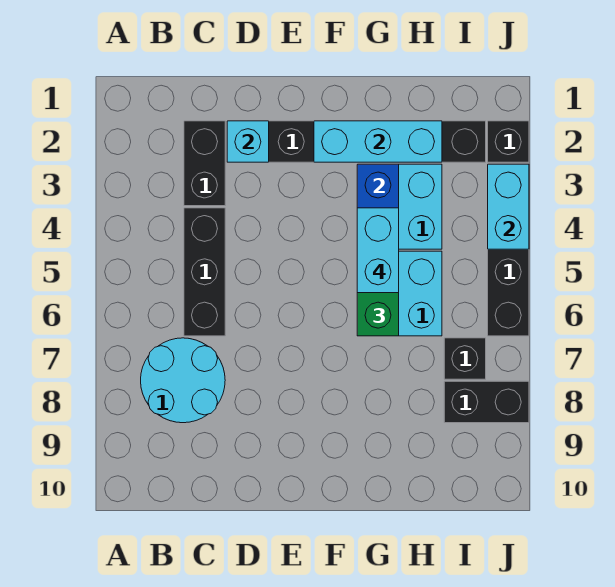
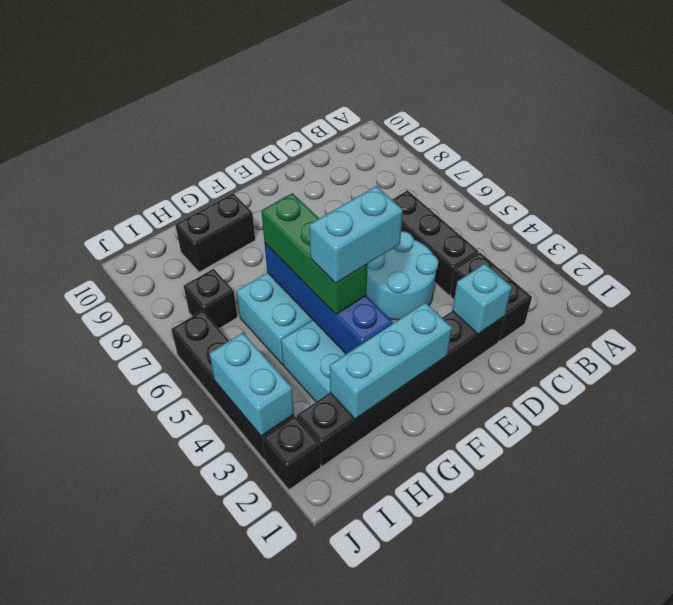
cyan round brick B7:C8 level 1 -> cyan round brick D4:E5 level 1
cyan brick G4:G5 level 4 -> cyan brick F4:G4 level 4
black brick I8:J8 level 1 -> black brick G9:H9 level 1

